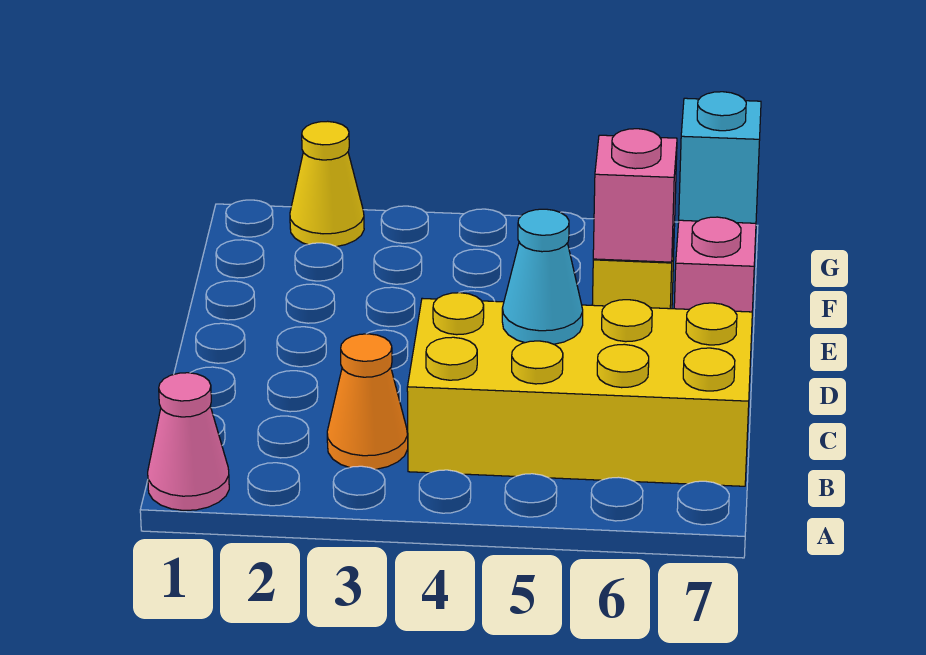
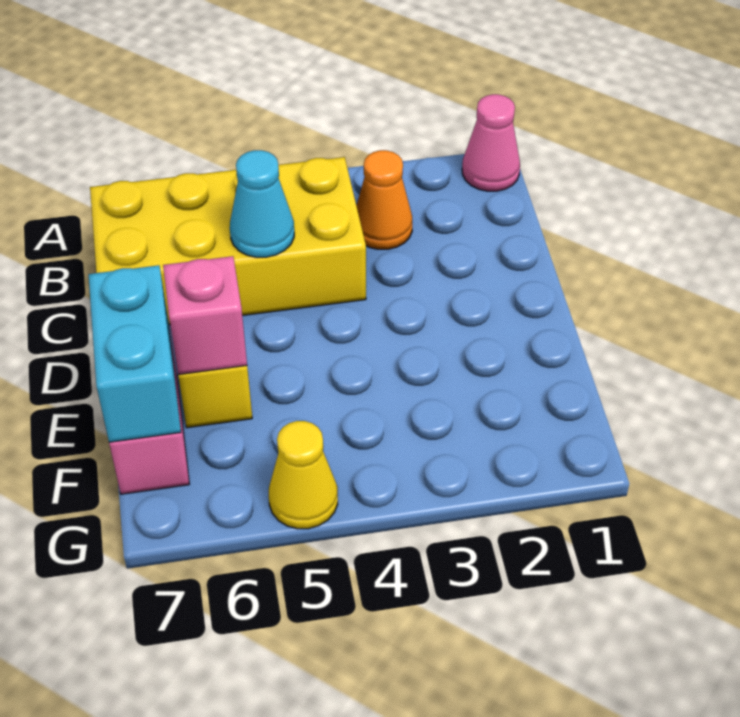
cyan brick F7 level 2 -> cyan brick E7:F7 level 2
yellow cone G2 level 1 -> yellow cone G5 level 1

